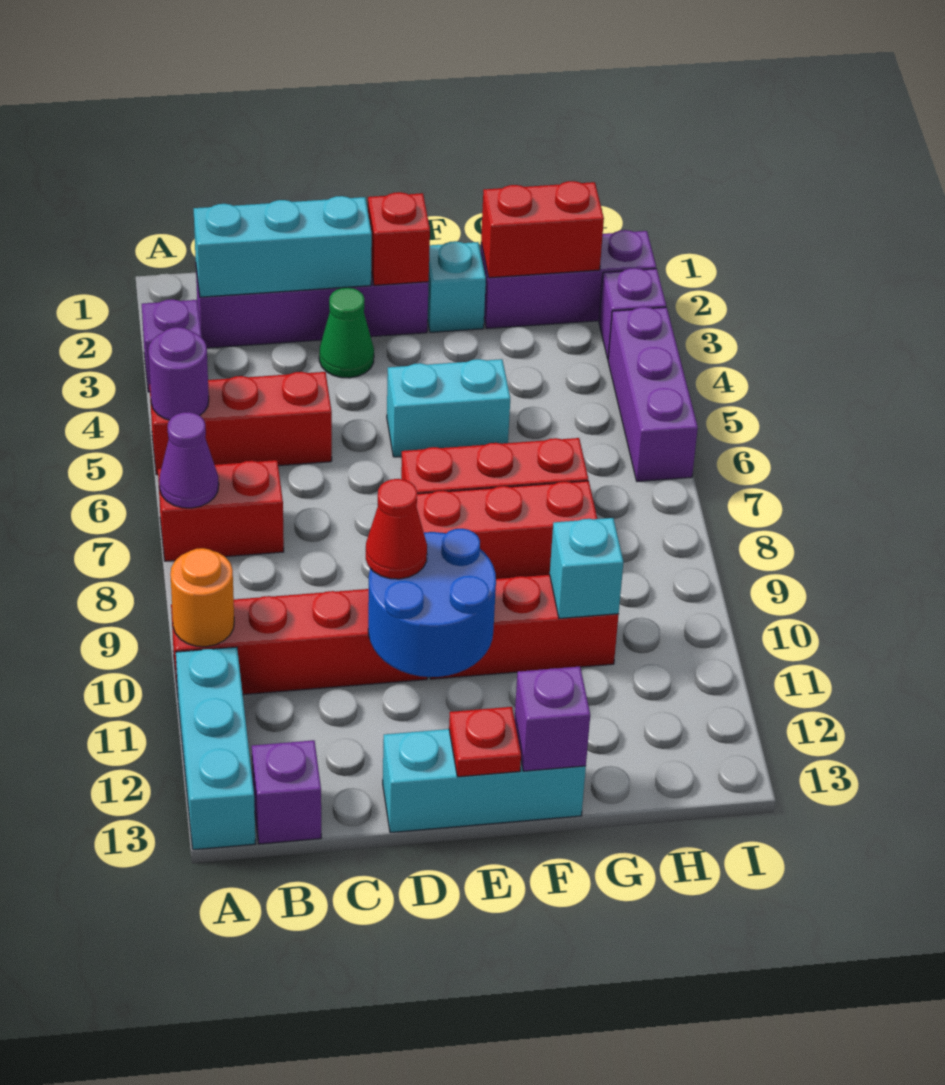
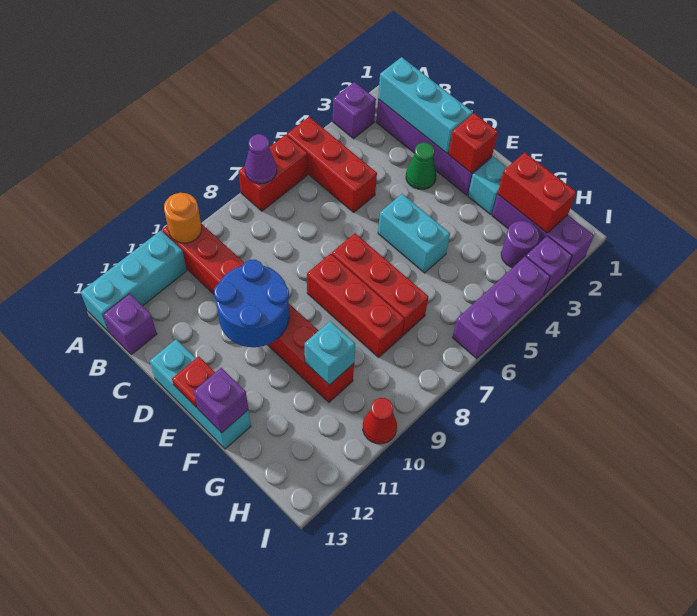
purple round brick A5 level 2 -> purple round brick H3 level 1
red brick A7:B7 level 1 -> red brick A6:A7 level 1
red cone D10 level 3 -> red cone I10 level 1

